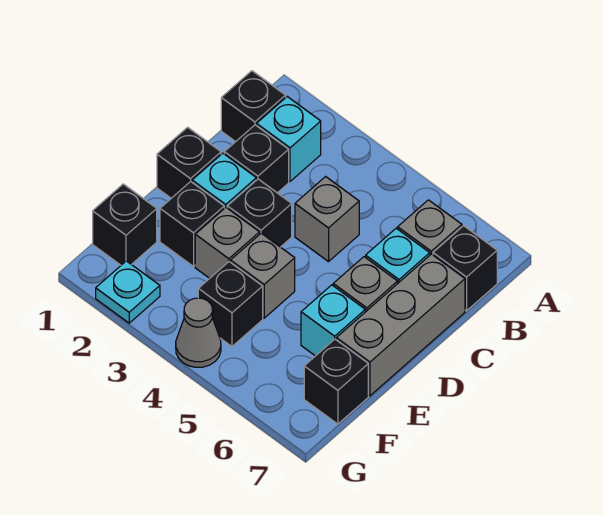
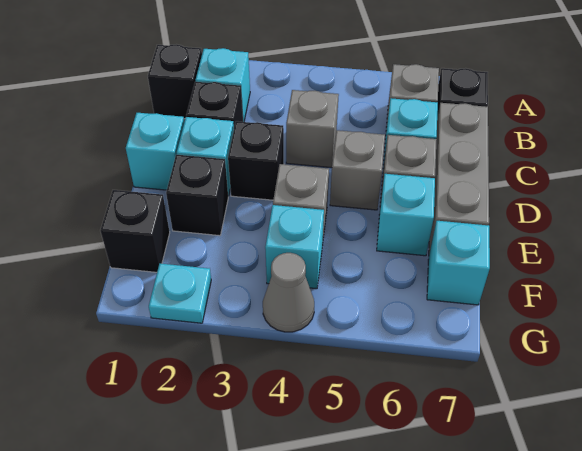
black brick D1 level 1 -> cyan brick D1 level 1
grey brick E3 level 1 -> grey brick D5 level 1
black brick F4 level 1 -> cyan brick F4 level 1
black brick F7 level 1 -> cyan brick F7 level 1

